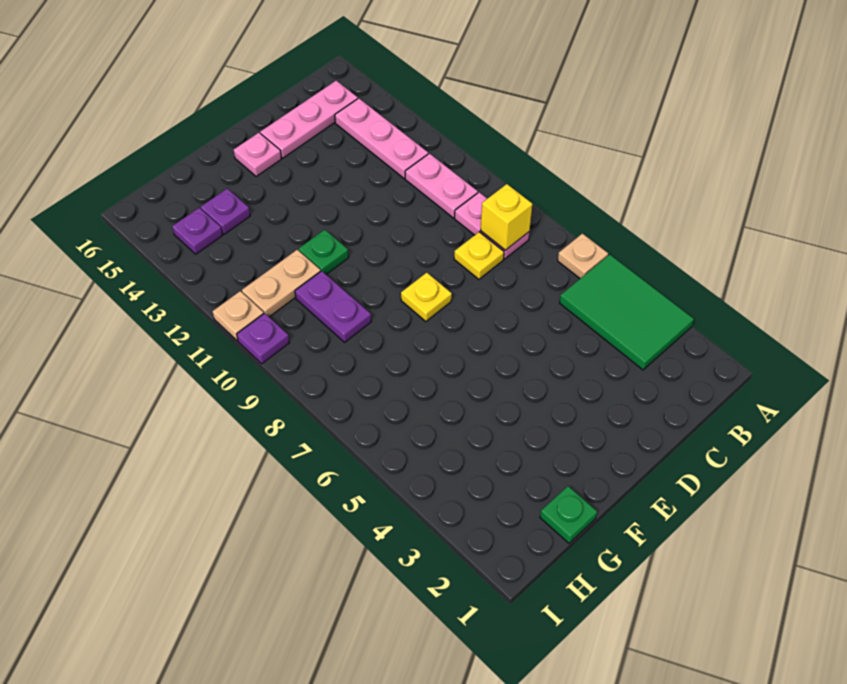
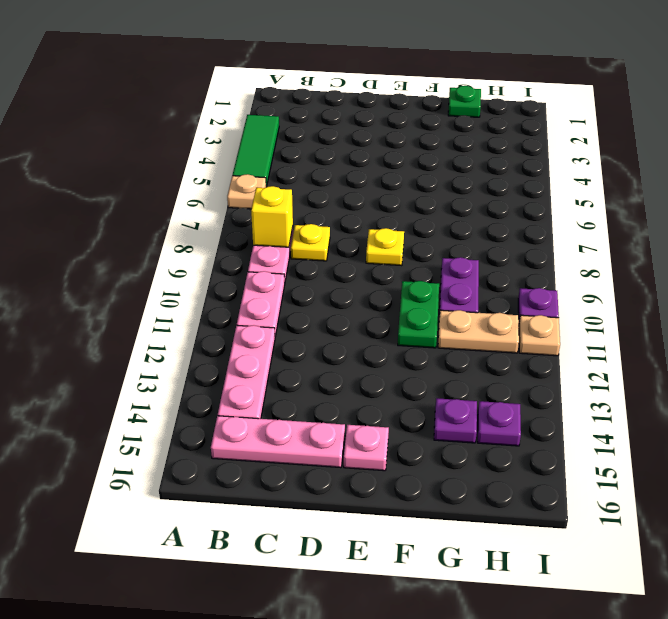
green tile A3:B5 level 1 -> green tile A3:A5 level 1
green plate F11 level 1 -> green plate F10:F11 level 1

